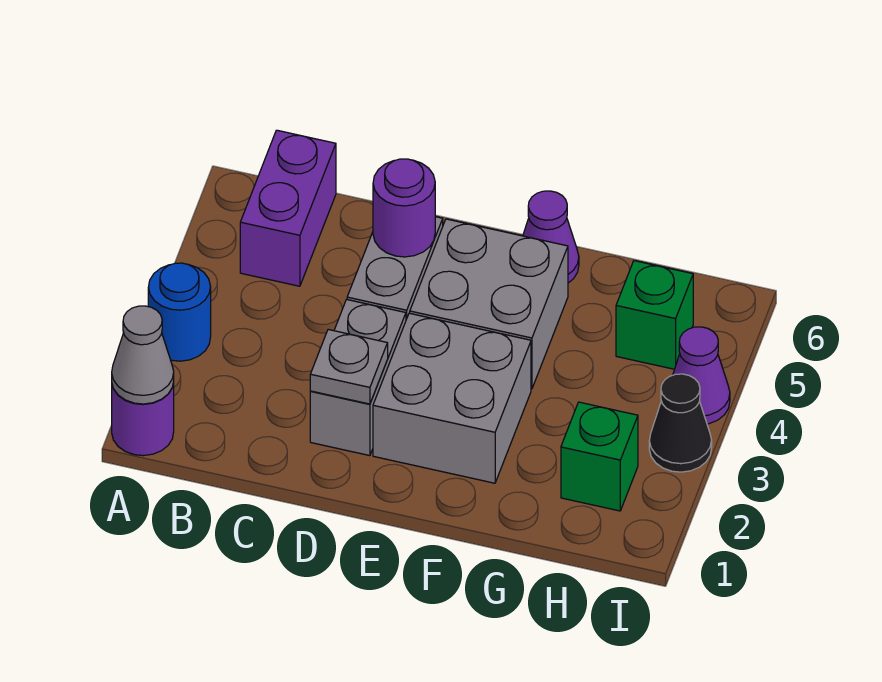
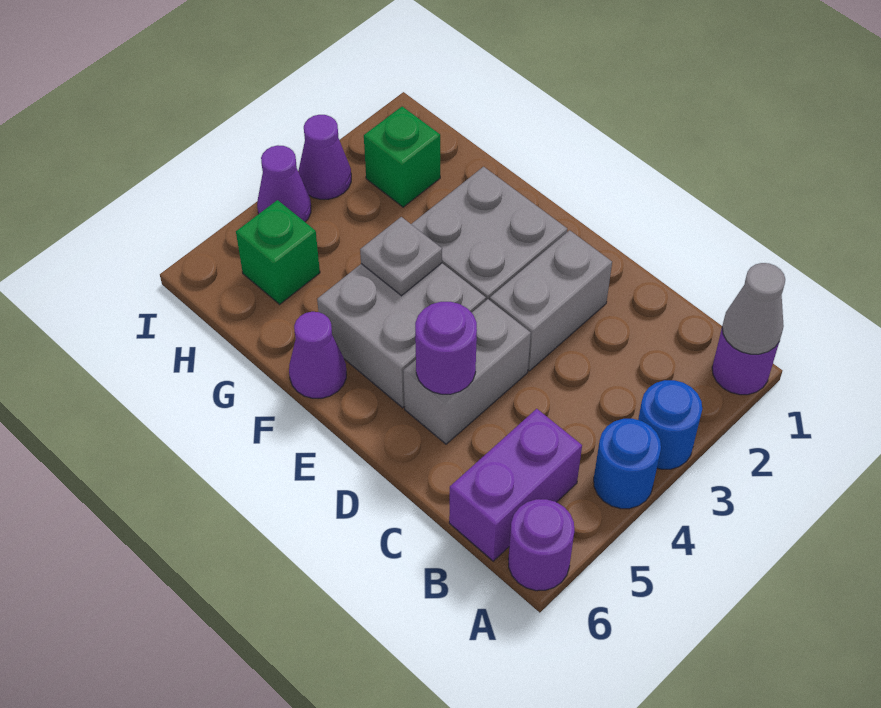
none -> blue round brick A4 level 1
none -> purple round brick A6 level 1
grey plate D2 level 2 -> grey plate F4 level 2
black cone I3 level 1 -> purple cone I3 level 1

